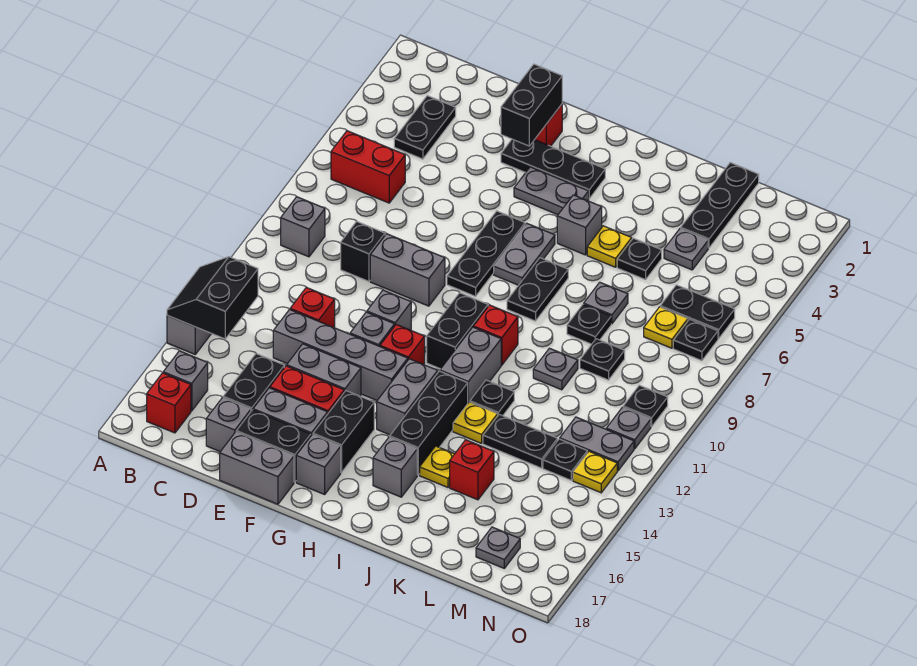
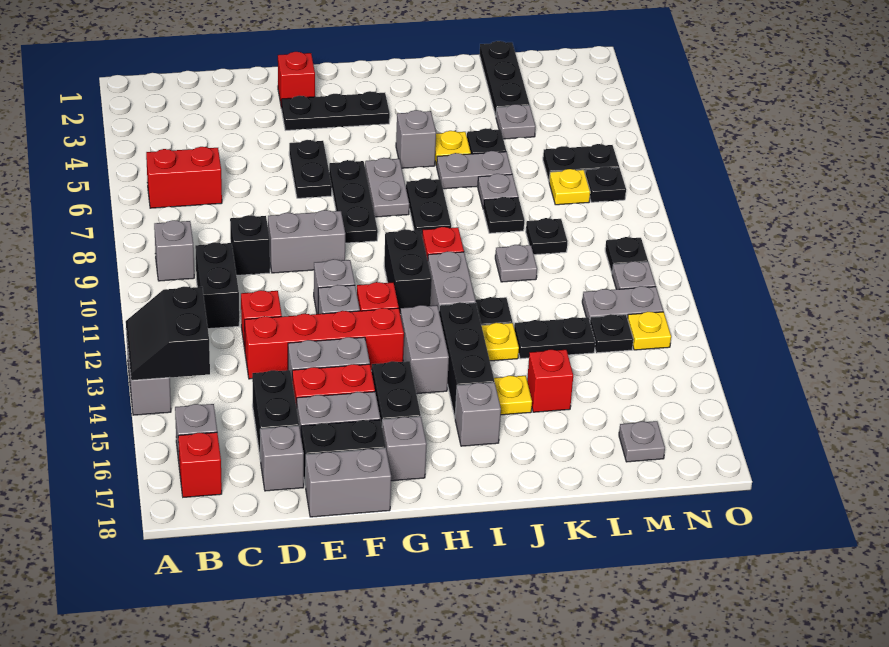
black plate C3:C4 level 1 -> black plate F5:F6 level 1
grey brick D13:G13 level 1 -> red brick D13:G13 level 1
black brick F2:F3 level 2 -> black brick C10:C11 level 1
grey plate G4:H4 level 1 -> grey plate J6:K6 level 1

